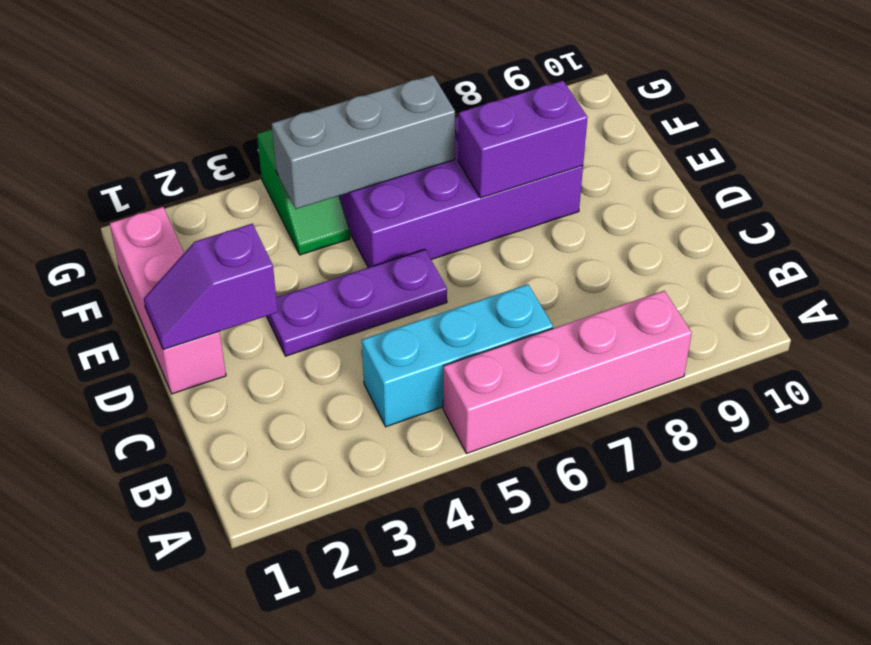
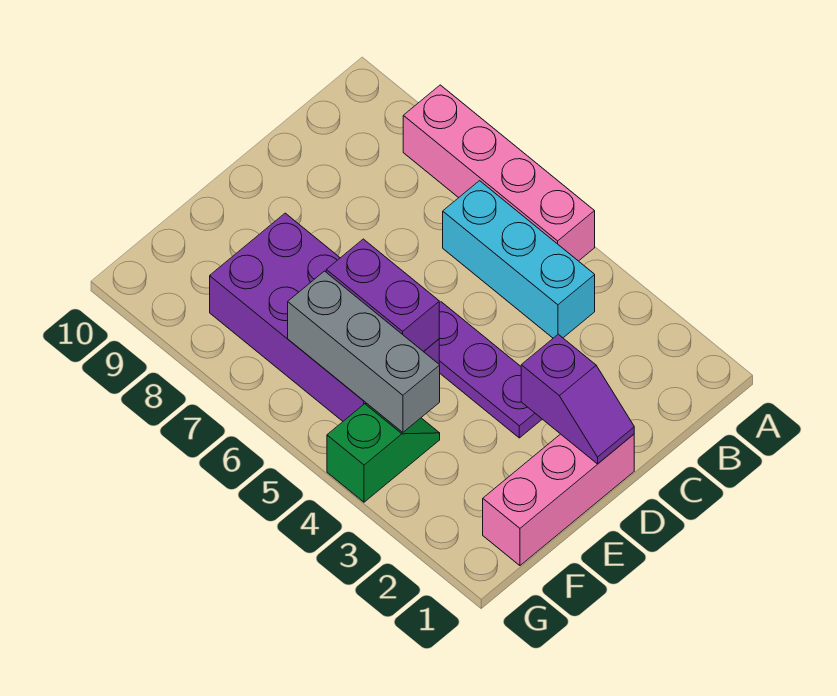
purple brick E7:E8 level 2 -> purple brick E5:E6 level 2

